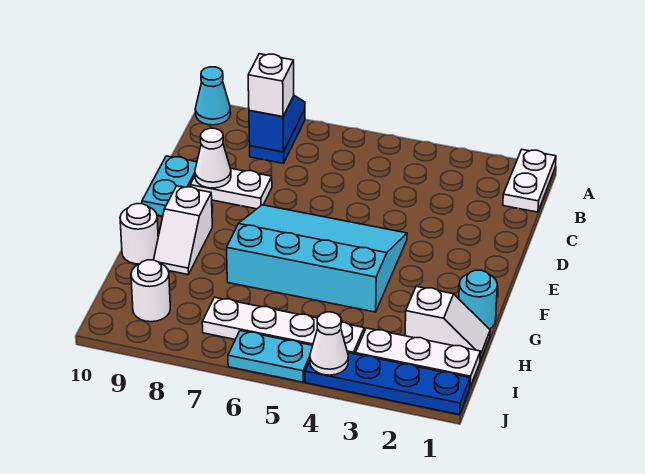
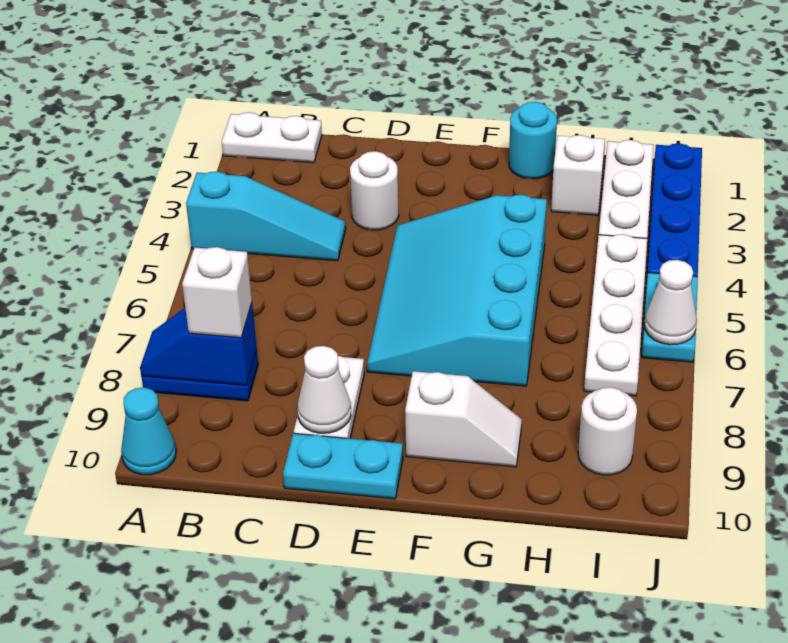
none -> cyan slope A4:C4 level 1 top A
white round brick G10 level 1 -> white round brick D3 level 1
white cone J4 level 2 -> white cone J6 level 2

